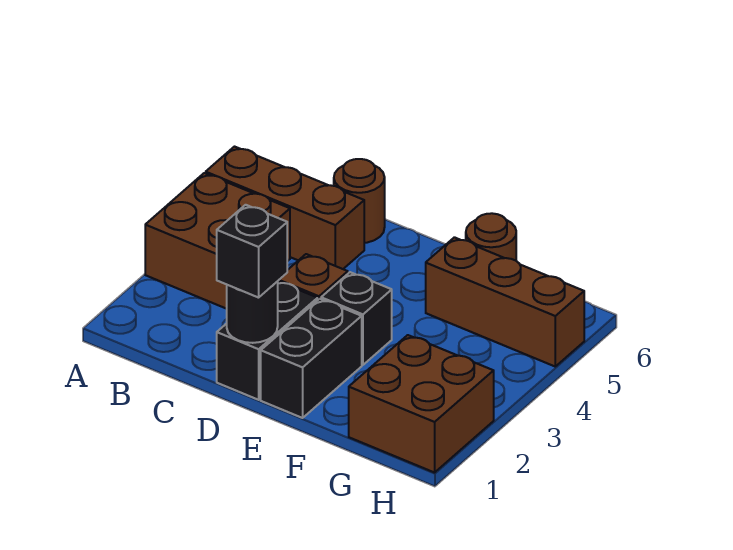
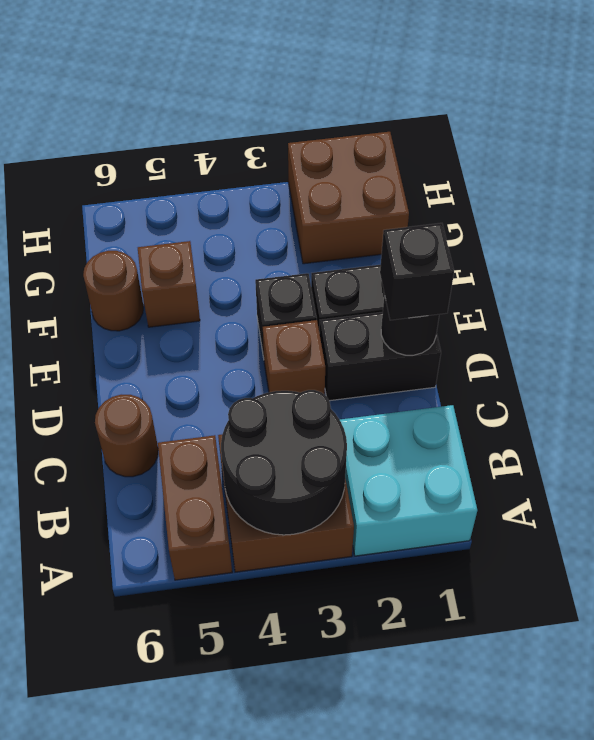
none -> cyan brick A1:B2 level 1
none -> black round brick A3:B4 level 2
brown brick A5:C5 level 1 -> brown brick A5:B5 level 1
brown brick F5:H5 level 1 -> brown brick F5 level 1

